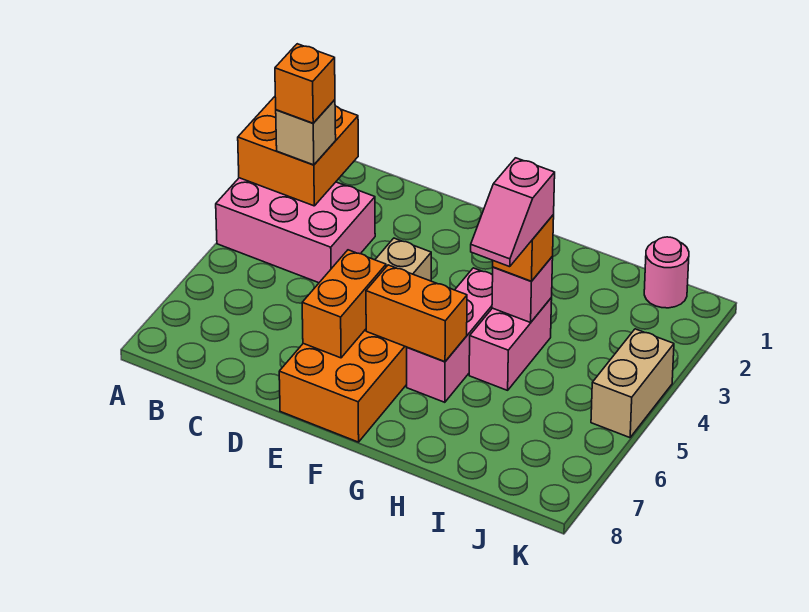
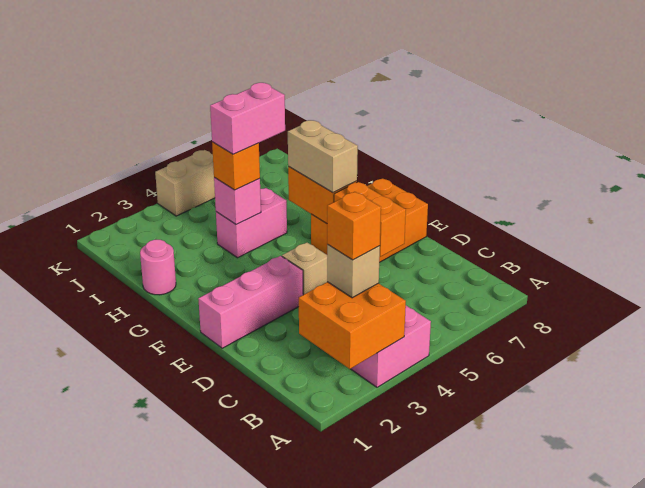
orange brick E6:E7 level 2 -> orange brick D6:E6 level 2
none -> tan brick F6:G6 level 3
pink brick G4:G6 level 1 -> pink brick E1:E3 level 1
pink slope H4:H5 level 4 top 4 -> pink brick H4:H5 level 4
pink round brick J1 level 1 -> pink round brick H1 level 1

